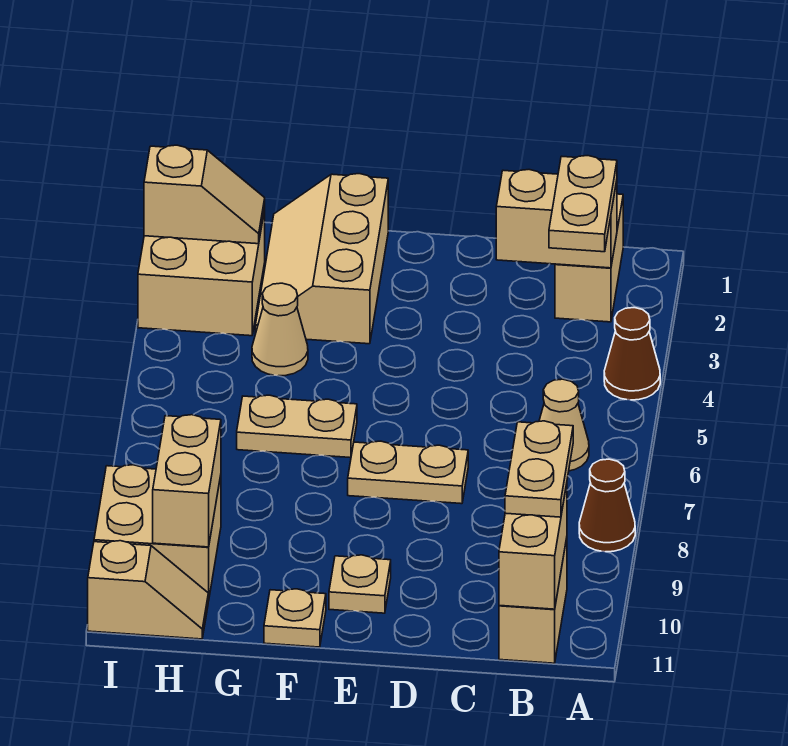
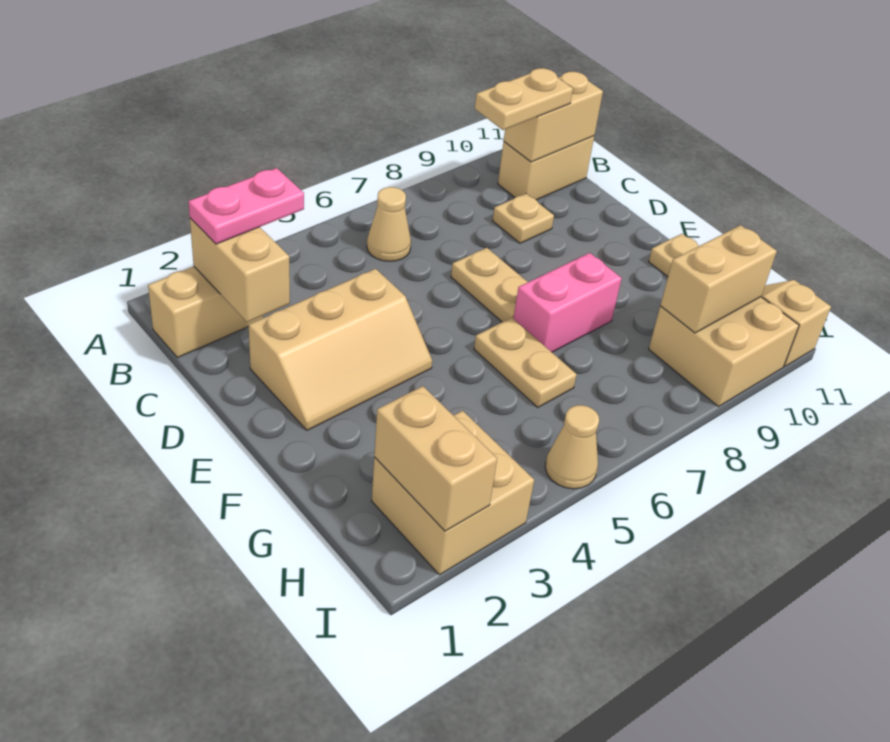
brown cone A4 level 1 -> none
brown cone A8 level 1 -> none
tan plate B2:B3 level 3 -> pink plate B2:B3 level 3
tan plate E10 level 1 -> tan plate C9 level 1
tan slope F1:G3 level 1 top F -> tan slope D2:E4 level 1 top D
none -> pink brick F7:F8 level 1
tan cone G4 level 1 -> tan cone I5 level 1
tan slope H2:I2 level 2 top I -> tan brick H2:I2 level 2

